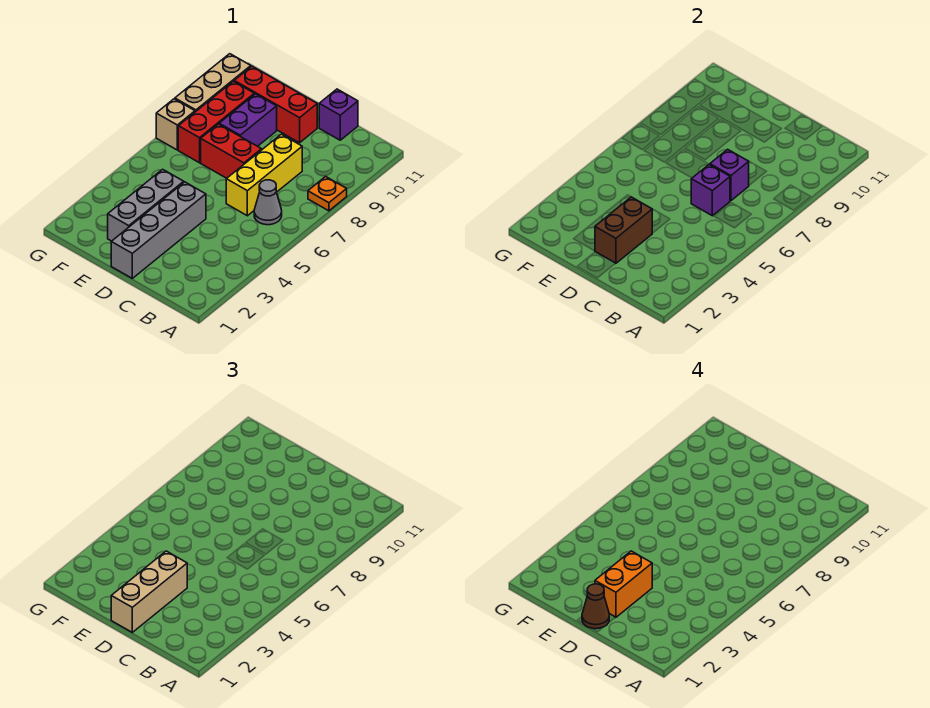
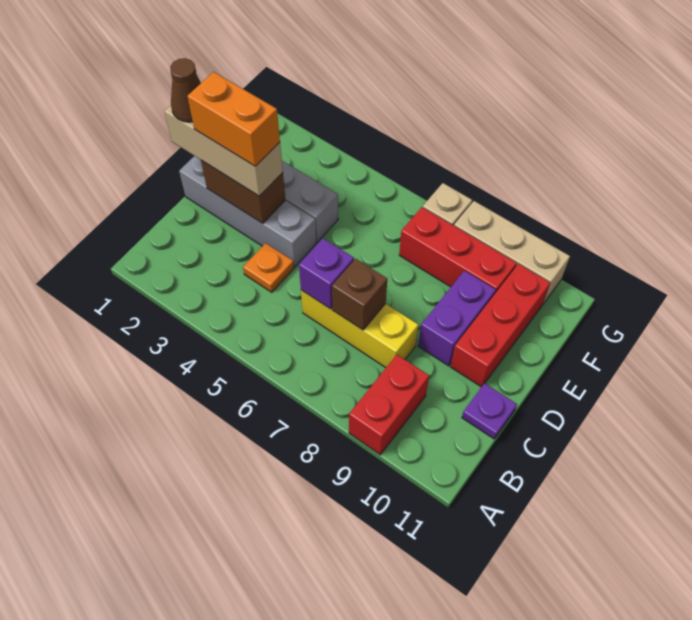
orange plate A8 level 1 -> orange plate C4 level 1
grey cone B6 level 1 -> none
purple brick C7 level 2 -> brown brick C7 level 2
purple brick C11 level 1 -> purple plate C11 level 1
red brick D7:E7 level 1 -> red brick A9:B9 level 1
purple brick E8:E9 level 1 -> purple brick D9:E9 level 1

